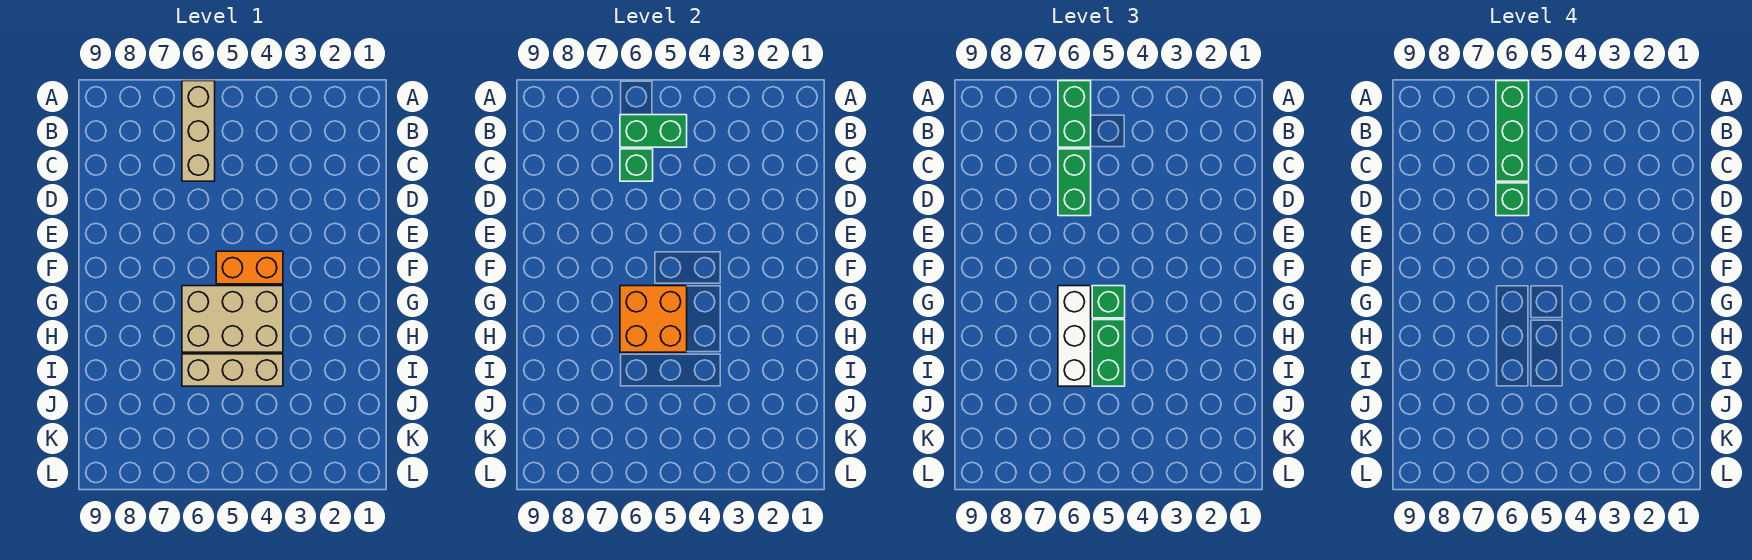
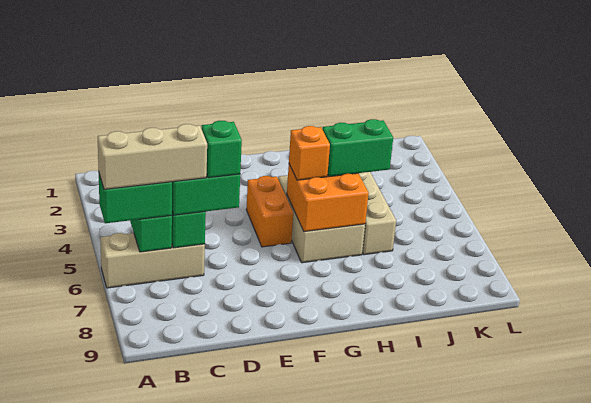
green brick A6:C6 level 4 -> tan brick A6:C6 level 4
green brick G5 level 3 -> orange brick G5 level 3
white brick G6:I6 level 3 -> none

